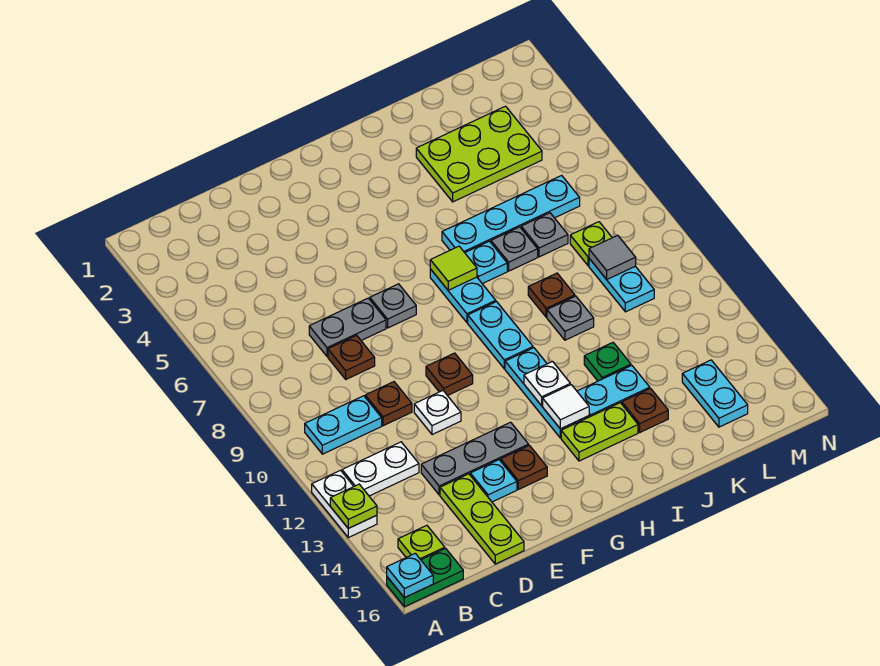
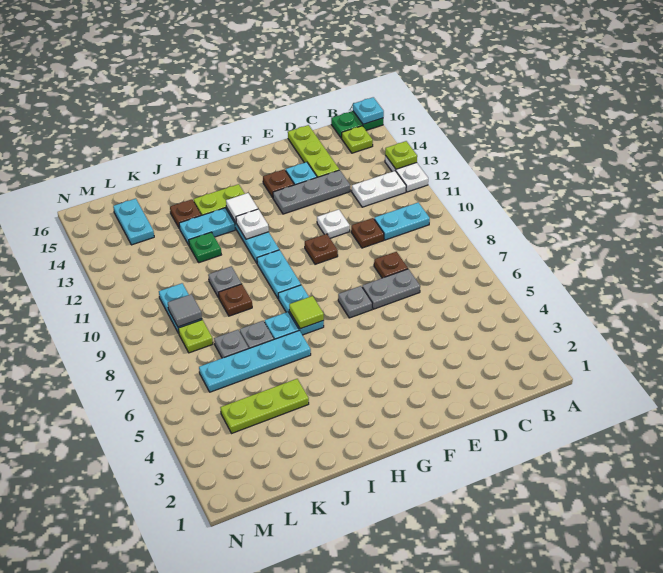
lime plate J3:L4 level 1 -> lime plate J4:L4 level 1

